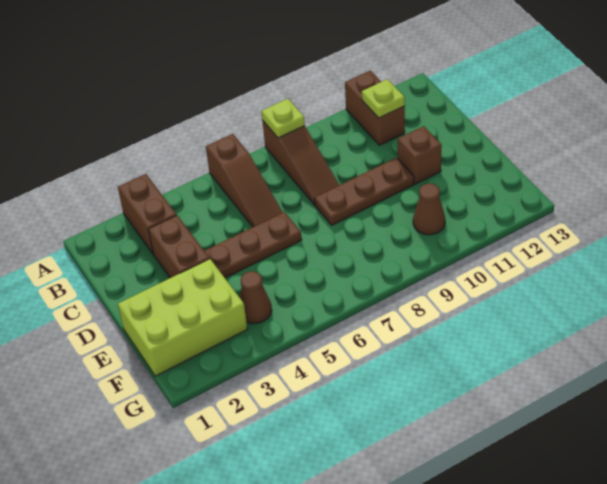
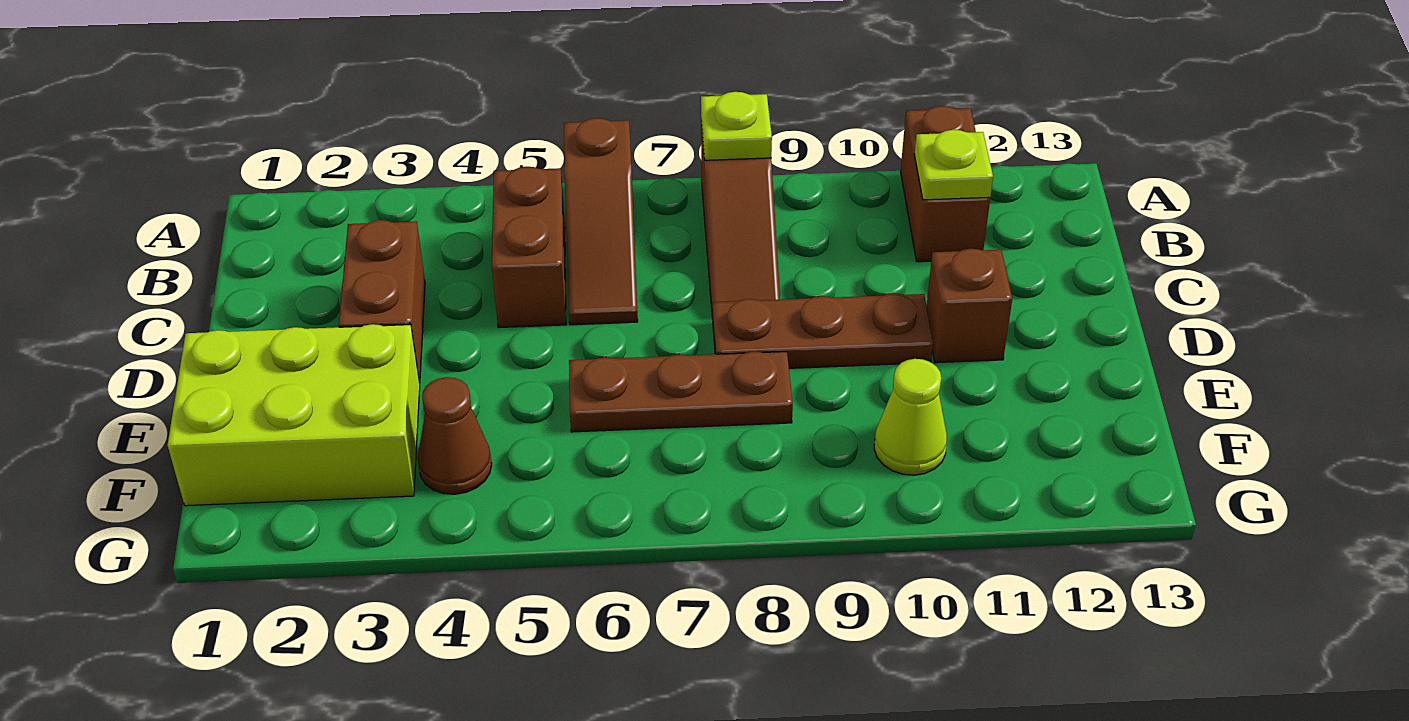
brown brick A3:B3 level 1 -> brown brick B5:C5 level 1
brown plate D4:D6 level 1 -> brown plate E6:E8 level 1
brown cone F10 level 1 -> lime cone F10 level 1

